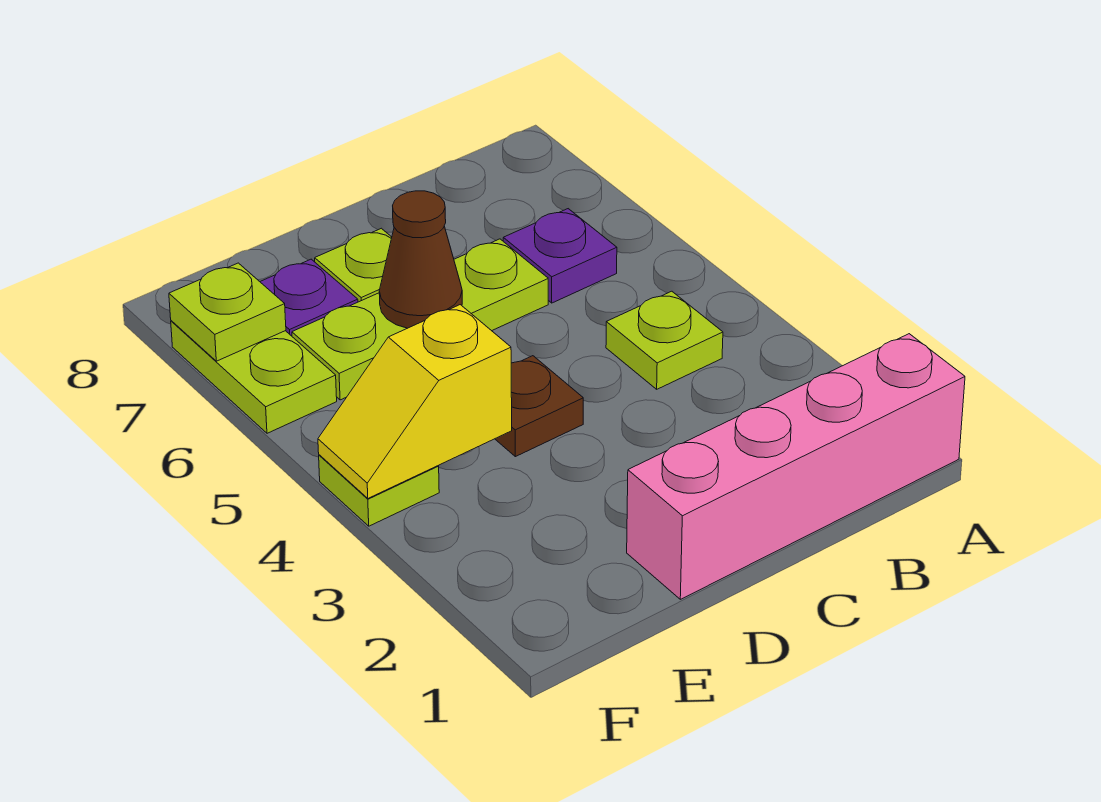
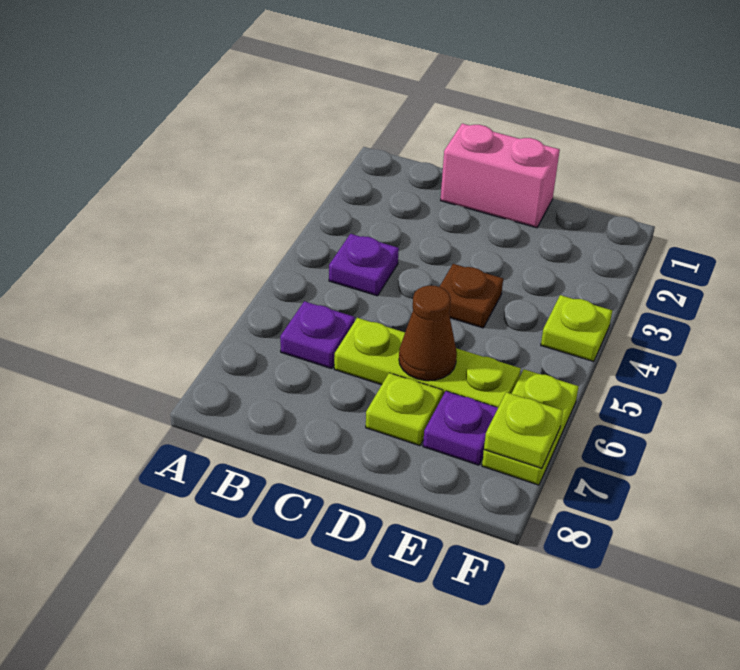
pink brick A1:D1 level 1 -> pink brick C1:D1 level 1
lime plate B4 level 1 -> purple plate B4 level 1
yellow slope E4:F4 level 2 top E -> none

